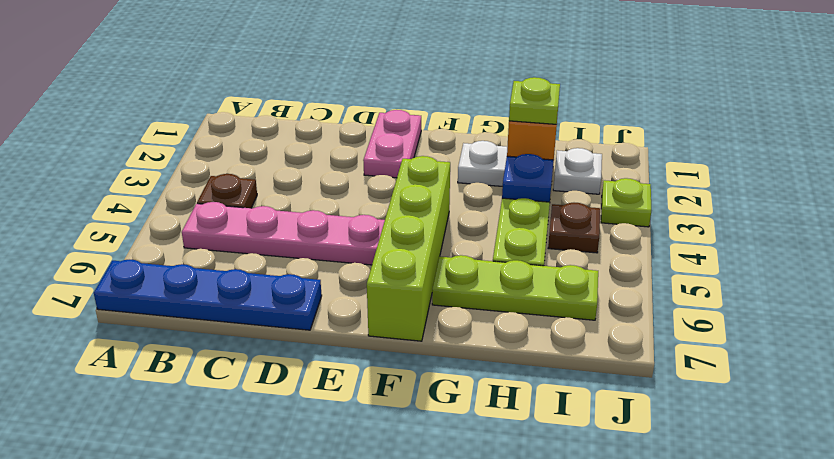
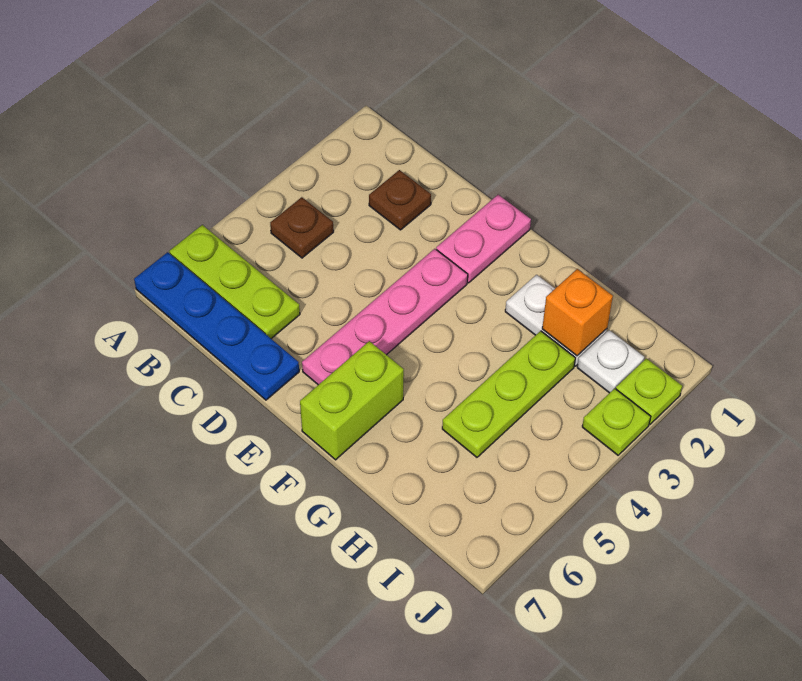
pink plate B5:E5 level 1 -> pink plate E3:E6 level 1
lime brick F4:F7 level 1 -> lime brick F6:F7 level 1
lime plate G6:I6 level 1 -> lime plate A6:C6 level 1
lime plate H2 level 3 -> lime plate J2 level 1
blue plate H3 level 2 -> none
brown plate I4 level 1 -> brown plate C2 level 1

